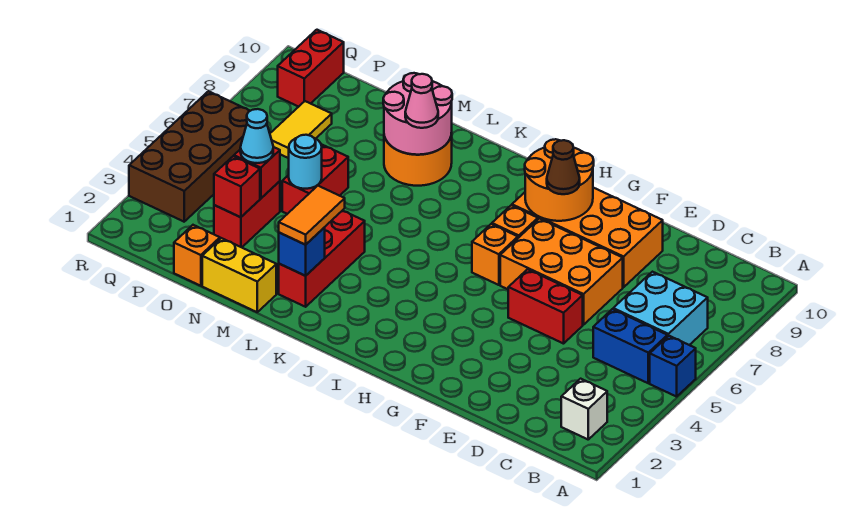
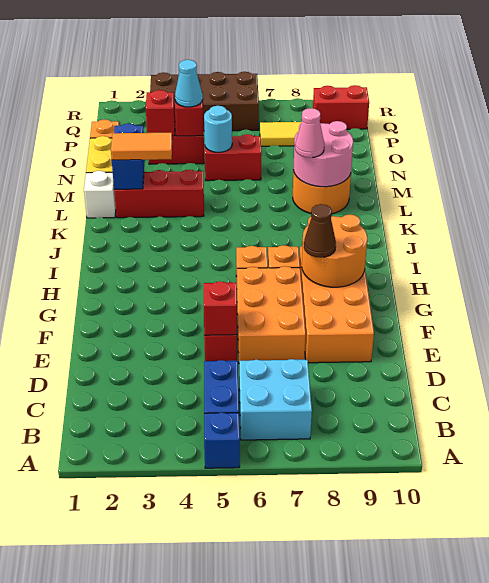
white brick B2 level 1 -> white brick L1 level 1
none -> red brick E5 level 2
blue brick L2 level 2 -> blue brick L2:M2 level 2

